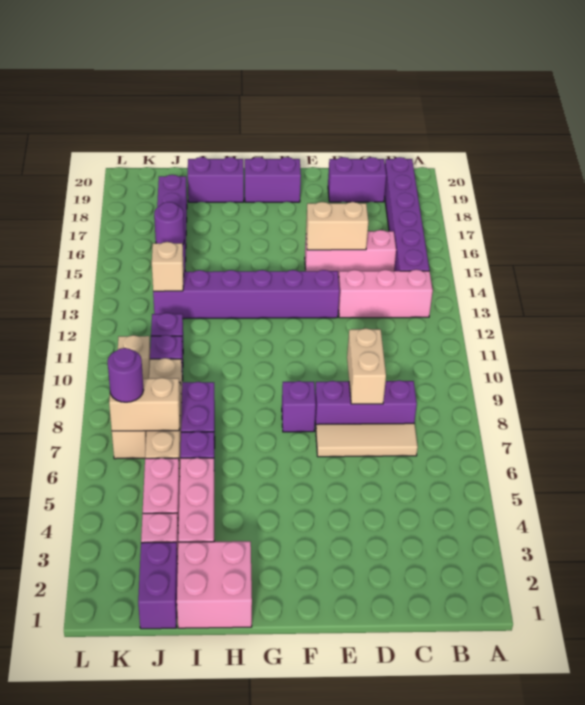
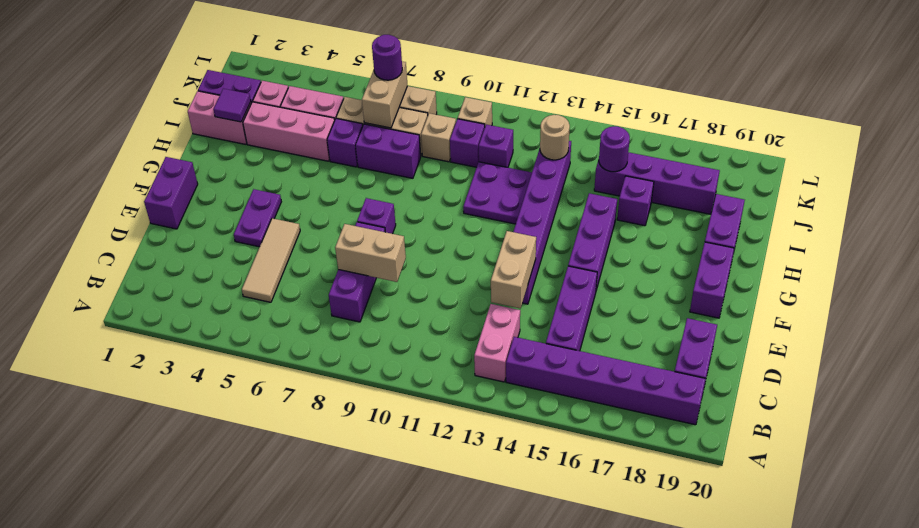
pink brick B13:D13 level 1 -> pink brick B13:C13 level 1
tan tile C7:E7 level 1 -> tan tile C5:E5 level 1
pink brick C15:E15 level 1 -> purple brick C15:E15 level 1
tan brick D15:E15 level 2 -> tan brick D13:E13 level 2
none -> purple brick E1:F1 level 1
none -> purple plate E4:F4 level 1
none -> purple brick F15:H15 level 1
pink brick H1:I2 level 1 -> pink brick I1:I2 level 1
none -> purple plate H11:I12 level 1
none -> purple tile I2 level 2
none -> purple brick I16 level 1
tan brick J13 level 2 -> tan round brick J13 level 2

